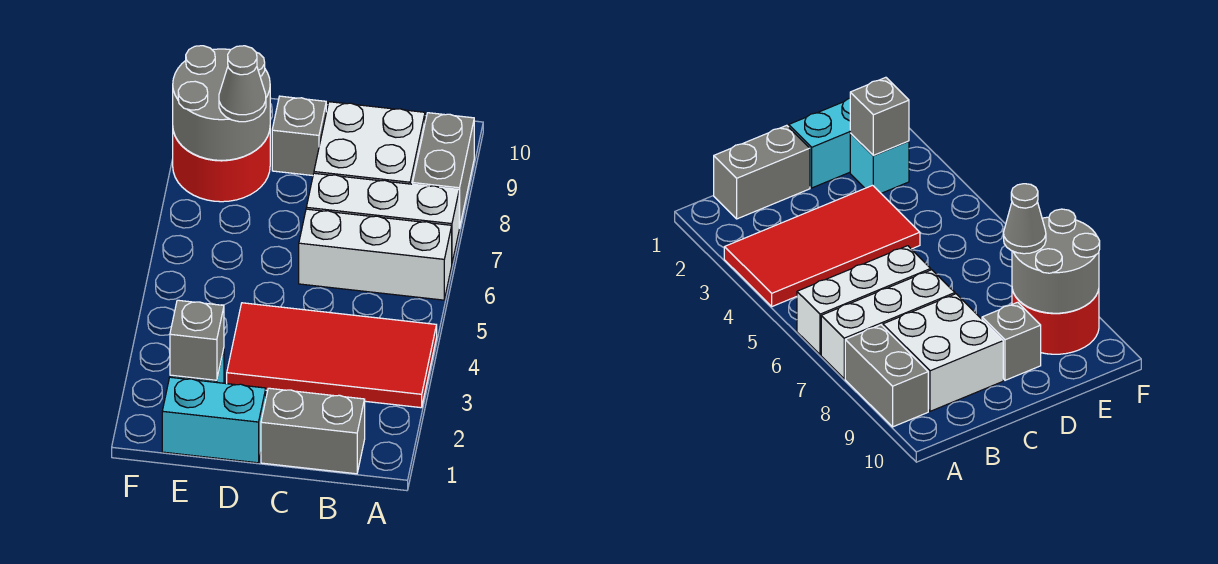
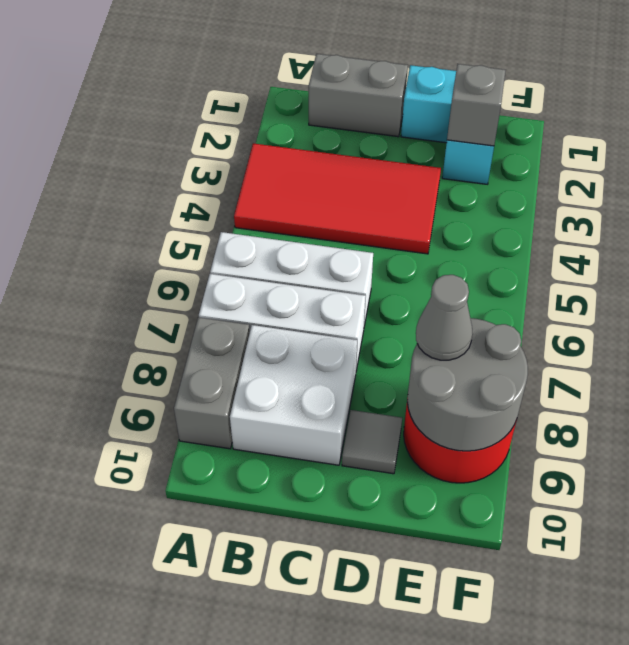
grey brick D9 level 1 -> grey tile D9 level 1

